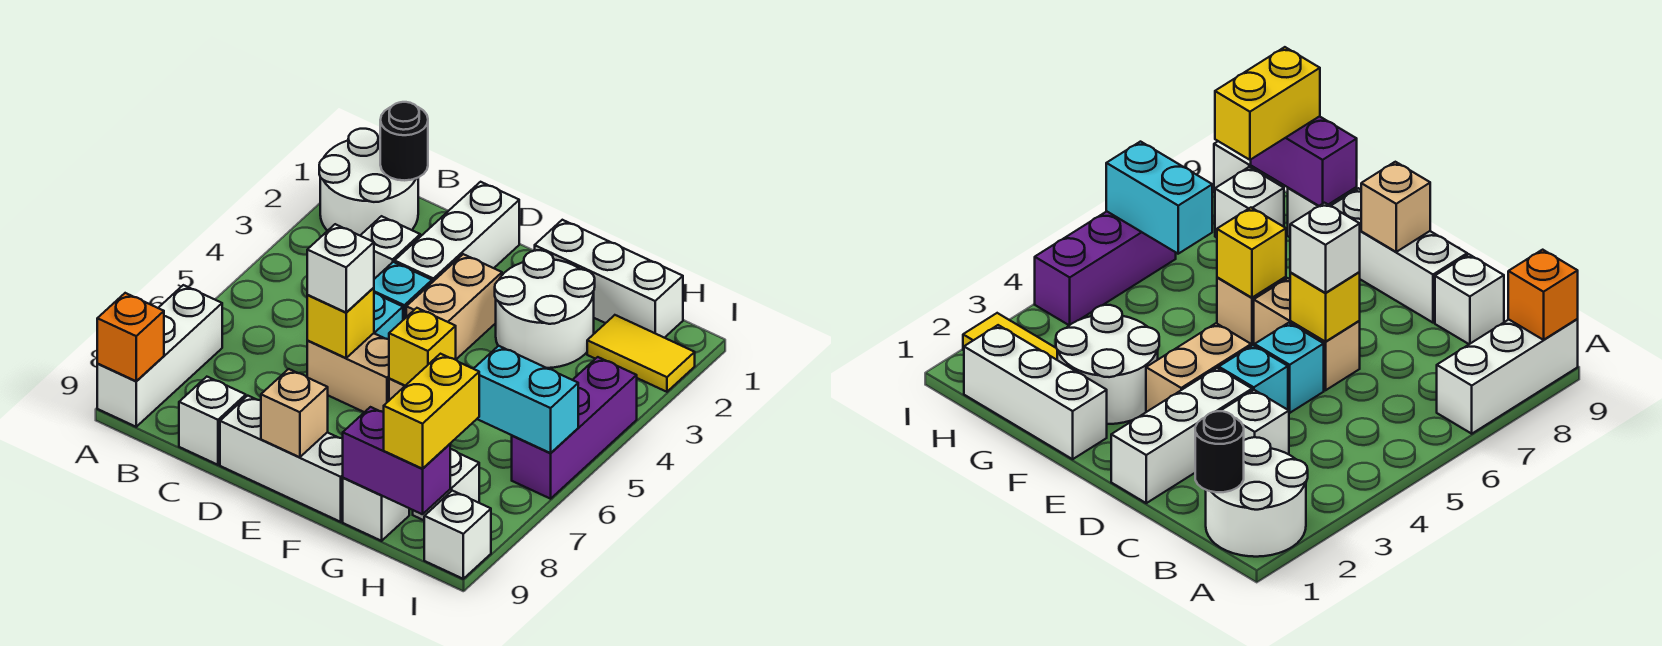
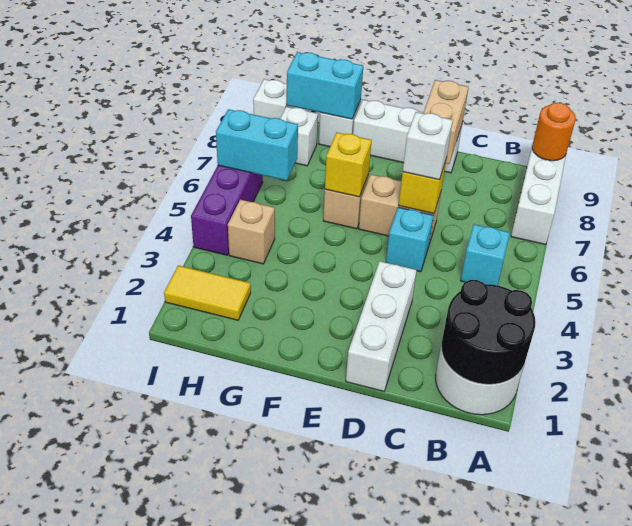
orange brick A9 level 2 -> orange round brick A9 level 2
black round brick B1 level 2 -> black round brick A1:B2 level 2
white brick C3 level 1 -> none
white brick C9 level 1 -> none
cyan brick D4 level 1 -> cyan brick B5 level 1
tan brick E3:E4 level 1 -> tan brick D8:D9 level 2
tan brick E9 level 2 -> tan brick H4 level 1
white brick F1:H1 level 1 -> none
white round brick F2:G3 level 1 -> none
purple brick G9:H9 level 2 -> cyan brick G9:H9 level 2
yellow brick H8:H9 level 3 -> none

